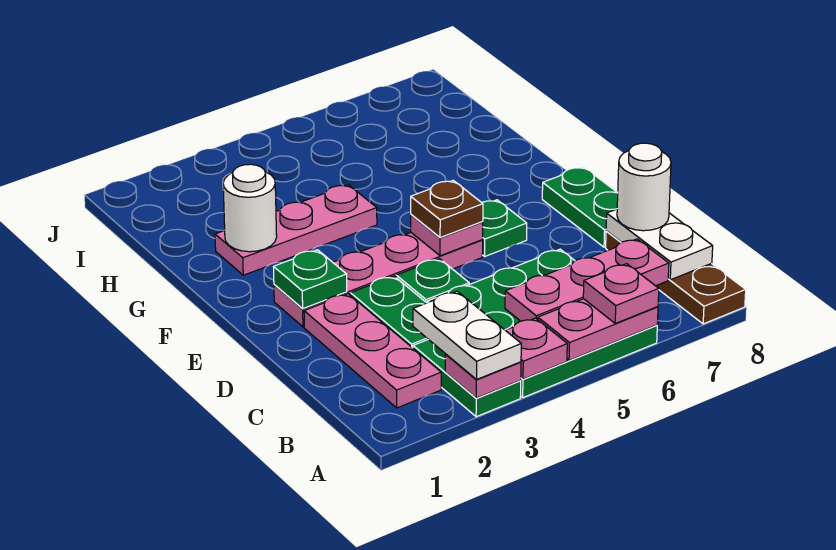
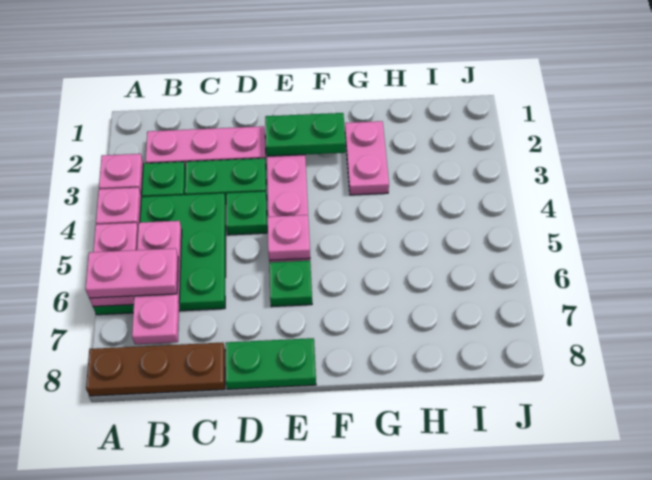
white plate A3:B3 level 3 -> none
pink plate A6 level 3 -> pink plate A6:B6 level 3
white plate B8:C8 level 2 -> none
white round brick C8 level 3 -> none
green plate E2 level 2 -> green plate E2:F2 level 2
brown plate E5 level 3 -> none
pink plate G2:G4 level 1 -> pink plate G2:G3 level 1
white round brick G2 level 2 -> none

